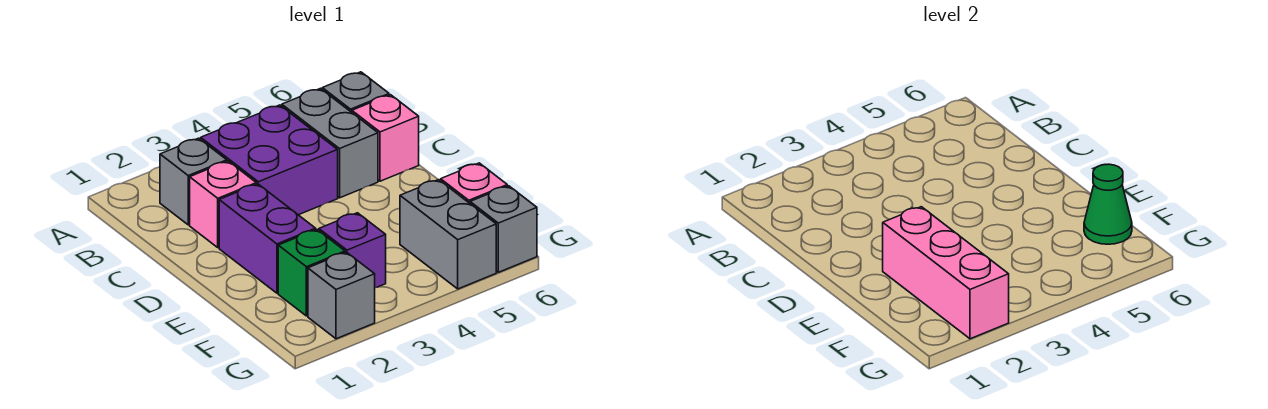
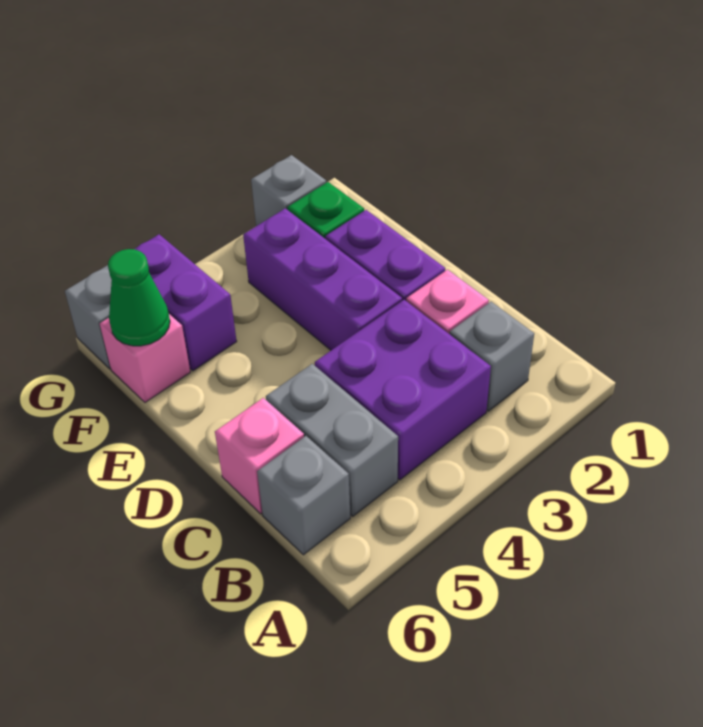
pink brick E2:G2 level 2 -> none
purple brick F3 level 1 -> purple brick D3:F3 level 1
grey brick F5:G5 level 1 -> purple brick F5:G5 level 1

